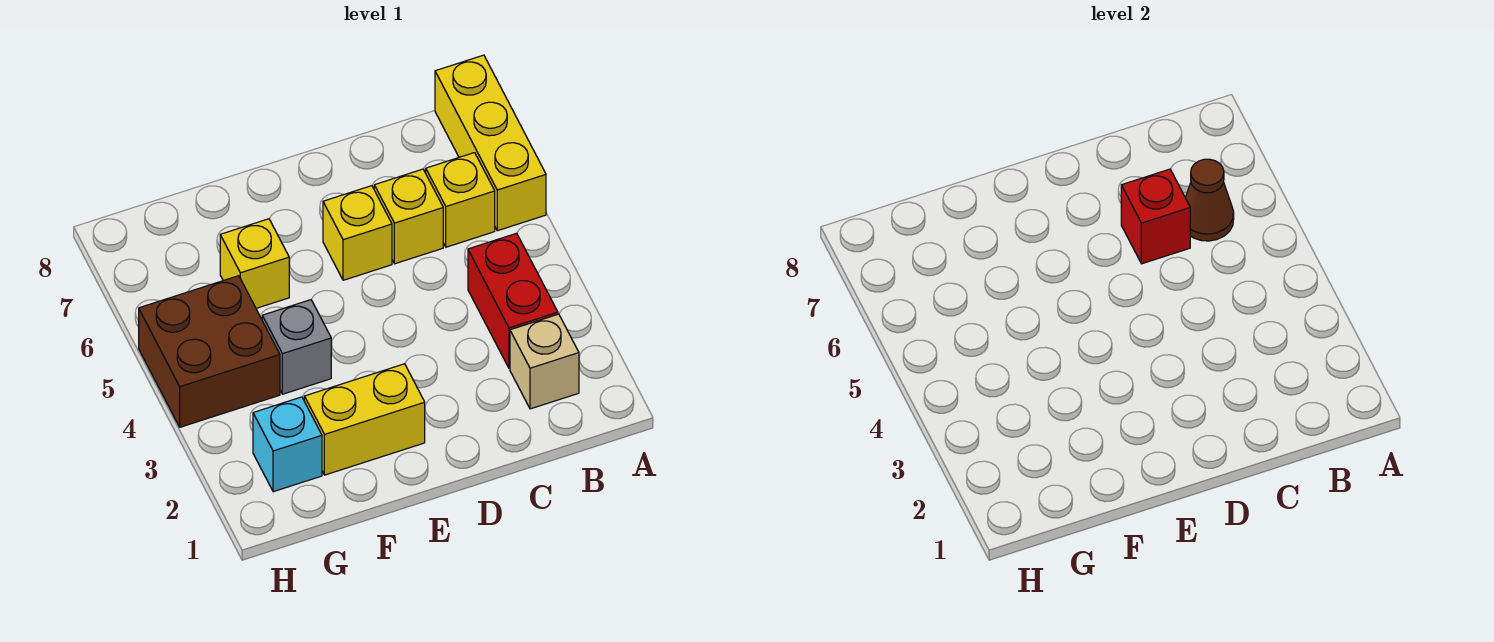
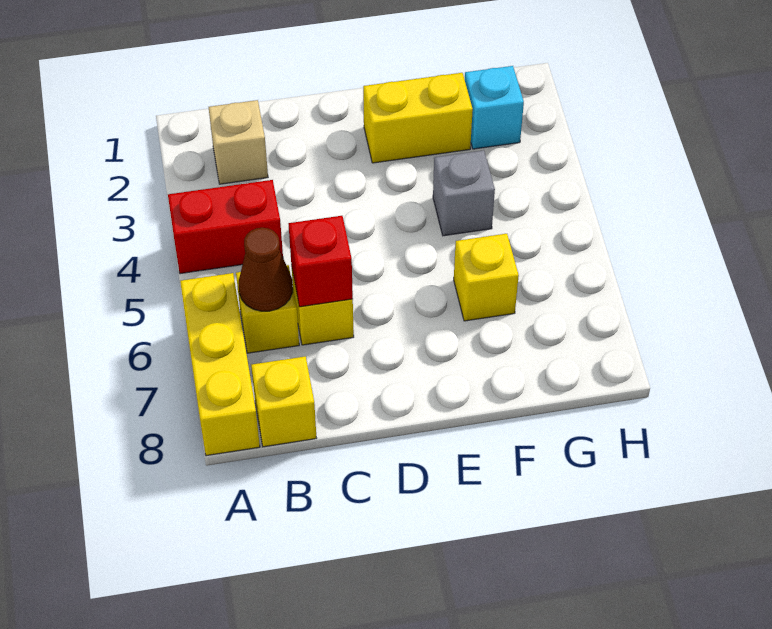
red brick B3:B4 level 1 -> red brick A4:B4 level 1
yellow brick D6 level 1 -> yellow brick B8 level 1
brown brick G4:H5 level 1 -> none

